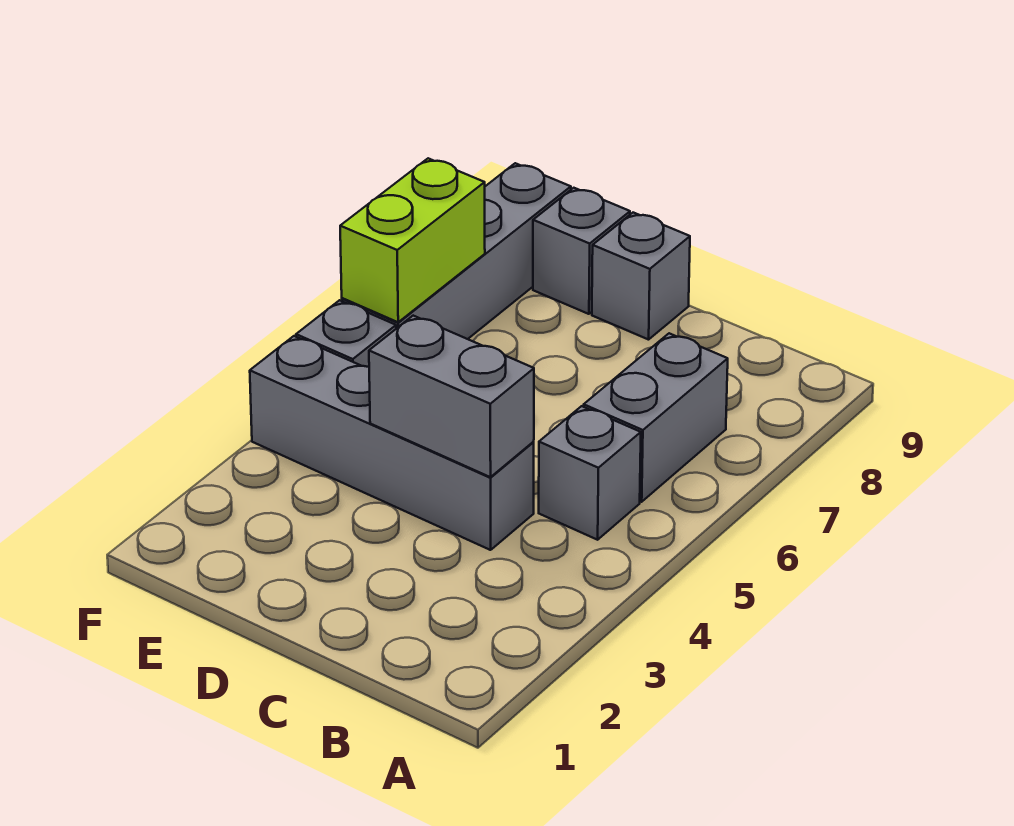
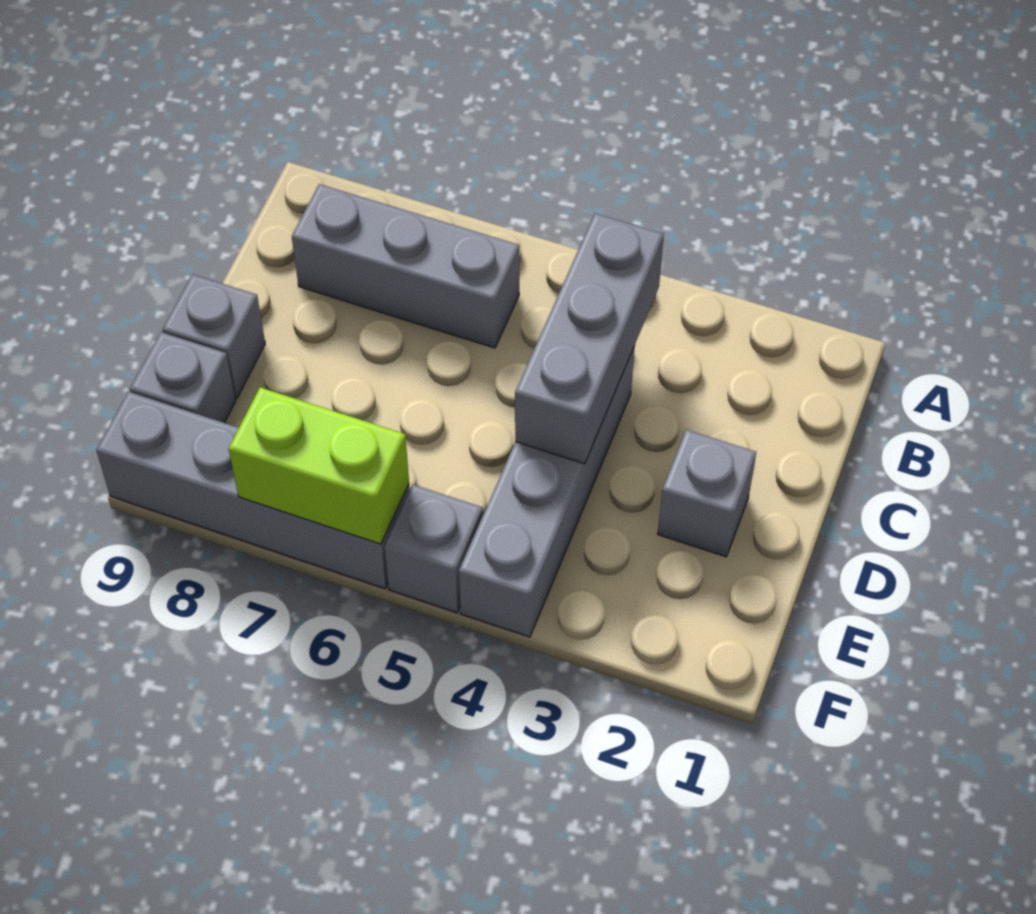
grey brick B5 level 1 -> grey brick D2 level 1
grey brick B6:B7 level 1 -> grey brick B6:B8 level 1
grey brick C4:D4 level 2 -> grey brick B4:D4 level 2

